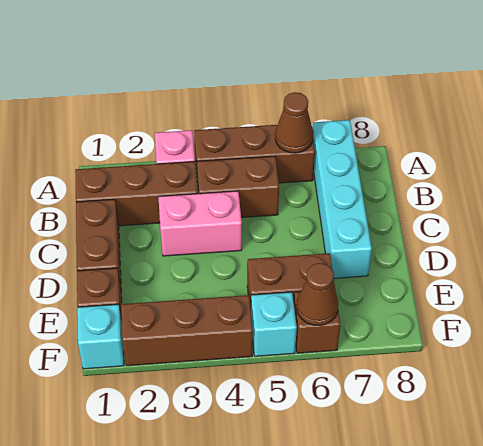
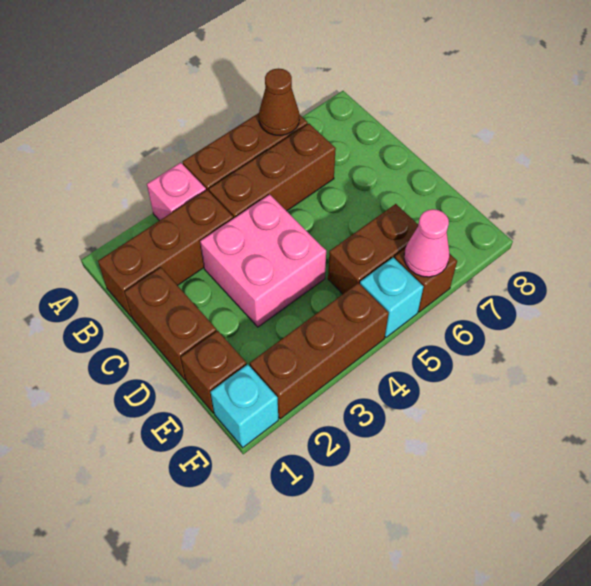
cyan brick A7:D7 level 1 -> none
brown brick B4:B5 level 1 -> brown brick B4:B6 level 1
pink brick C3:C4 level 1 -> pink brick C3:D4 level 1
brown cone F6 level 2 -> pink cone F6 level 2

